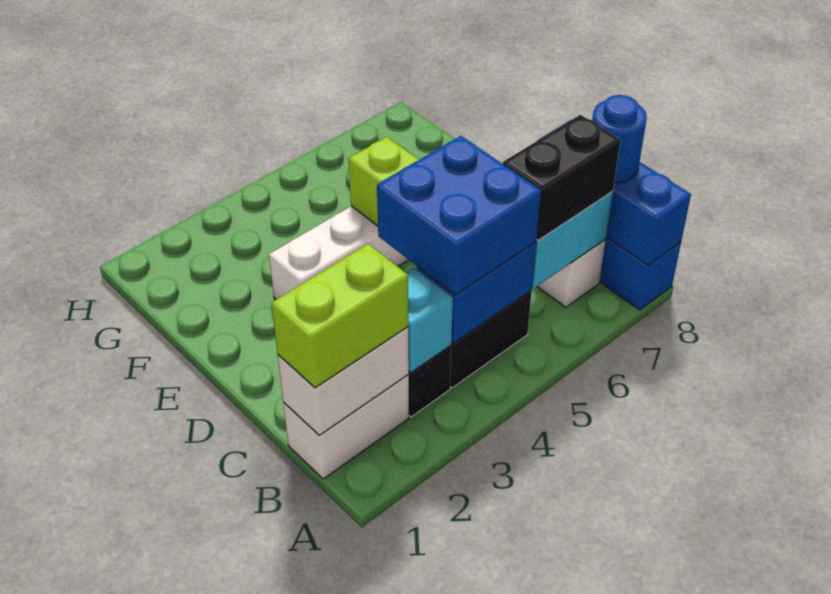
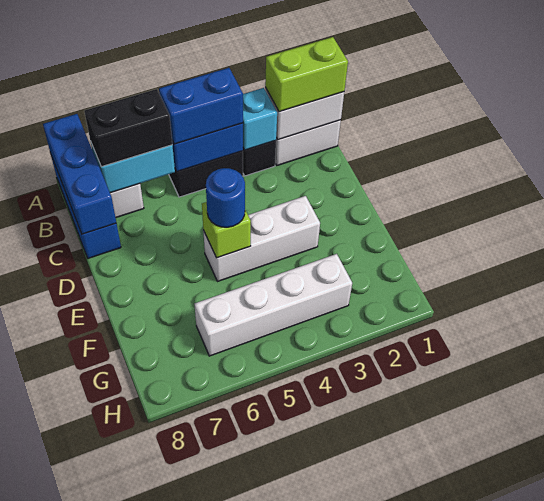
blue brick B4:C5 level 3 -> blue brick B4:B5 level 3
blue round brick B8 level 3 -> blue round brick E5 level 3
none -> white brick G3:G6 level 1

